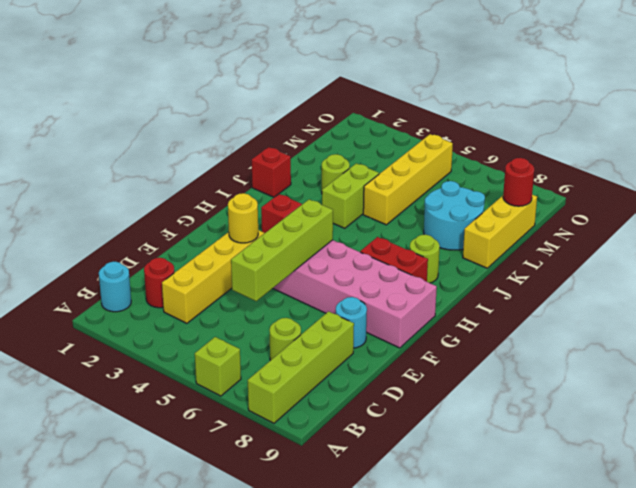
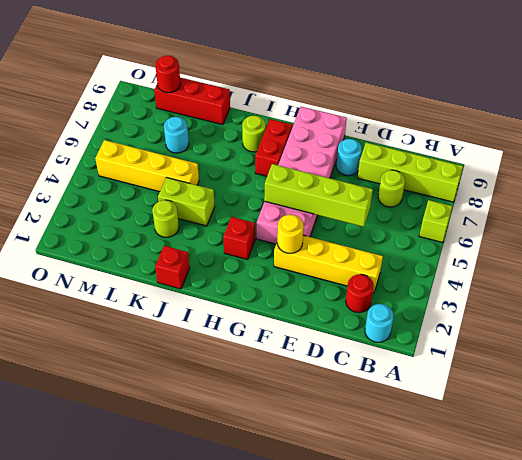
cyan round brick K7:L8 level 1 -> cyan round brick L7 level 1
yellow brick K9:M9 level 1 -> red brick K9:M9 level 1

